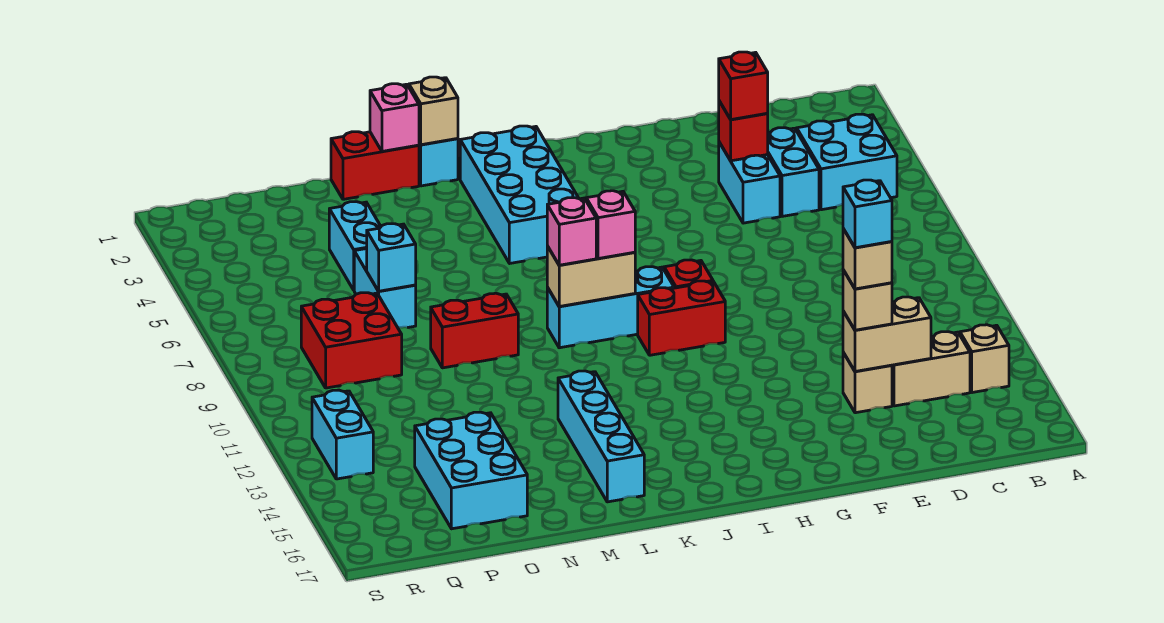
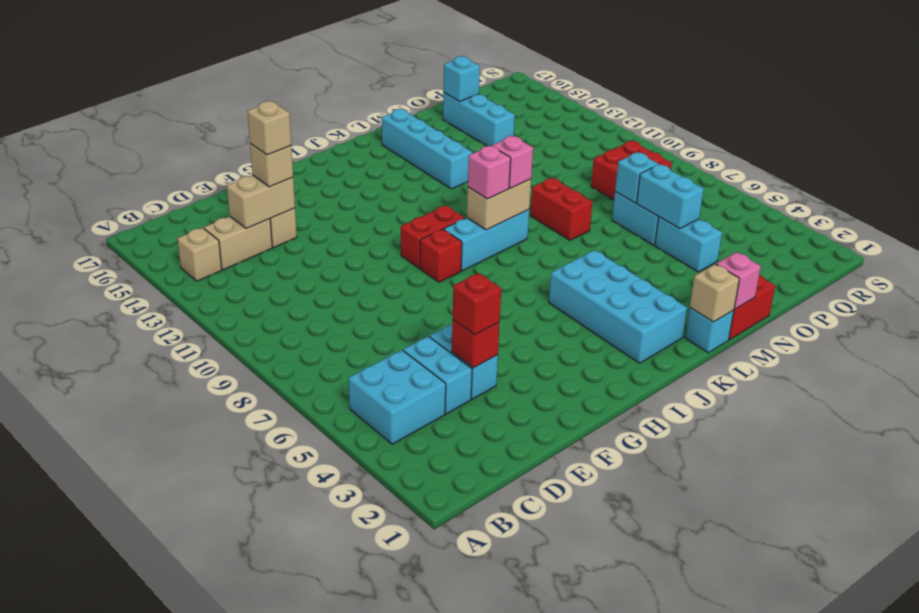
cyan brick E14 level 5 -> cyan brick O16 level 2
red brick M9:N9 level 1 -> red brick M8:M9 level 1
cyan brick O14:P16 level 1 -> cyan brick O14:O16 level 1
cyan brick R12:R13 level 1 -> cyan brick O5:O6 level 2

